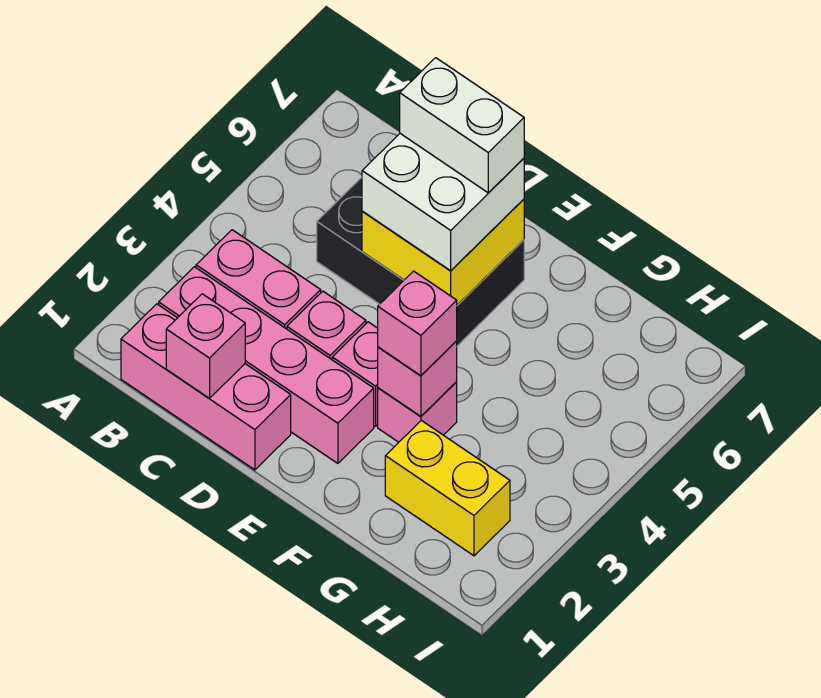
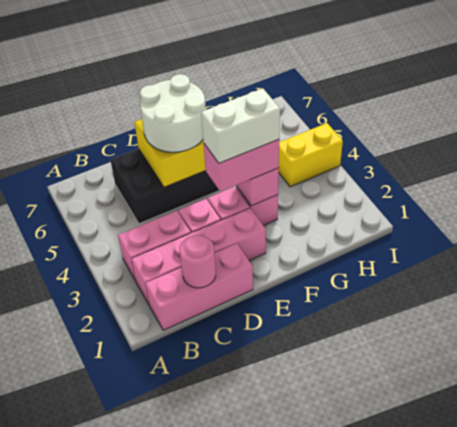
pink brick C1 level 2 -> pink round brick C1 level 2
white brick D5:E6 level 3 -> white round brick D5:E6 level 3
white brick D6:E6 level 4 -> white brick E3:F3 level 4
pink brick F3 level 3 -> pink brick E3:F3 level 3
yellow brick G2:H2 level 1 -> yellow brick H4:I4 level 1

